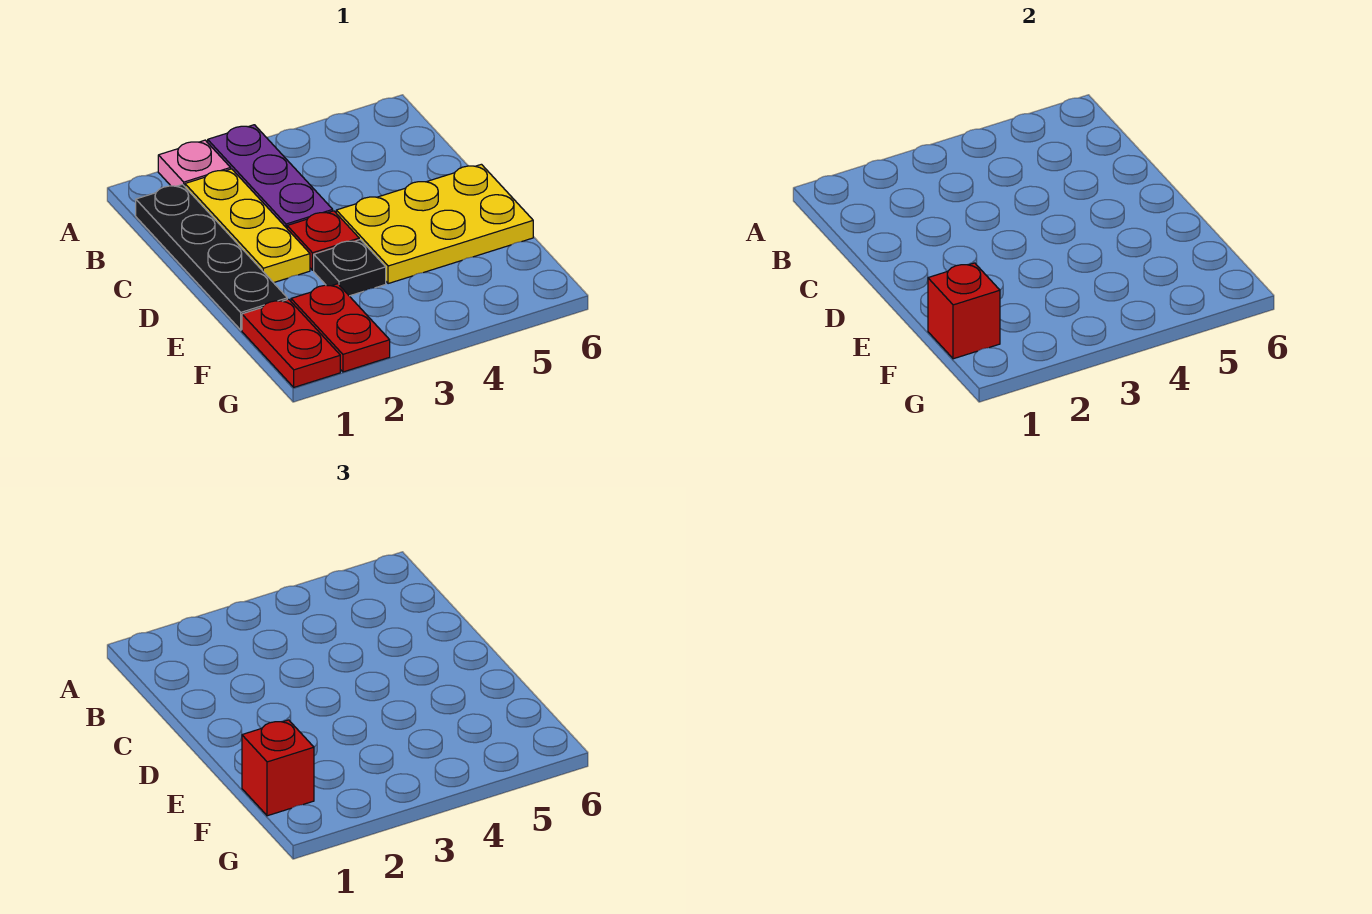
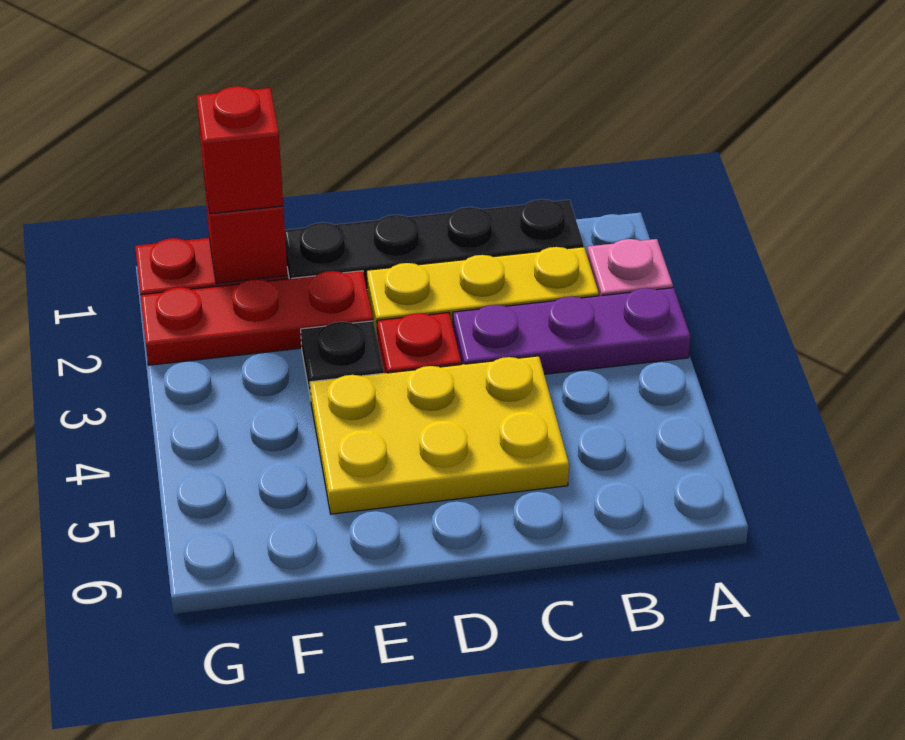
yellow plate D4:E6 level 1 -> yellow plate C4:E5 level 1
red plate F2:G2 level 1 -> red plate E2:G2 level 1

